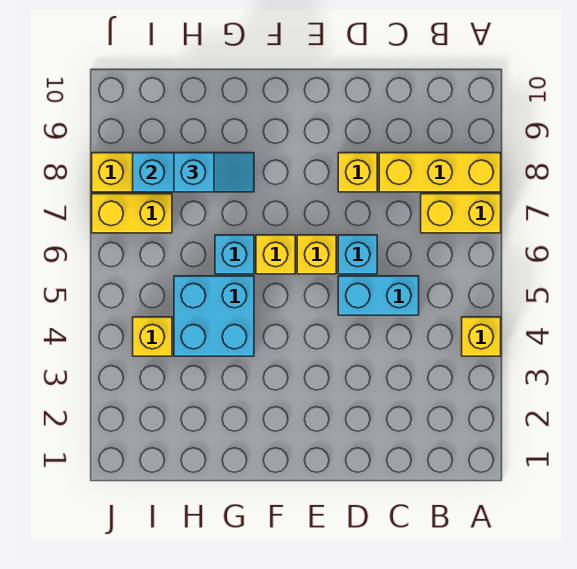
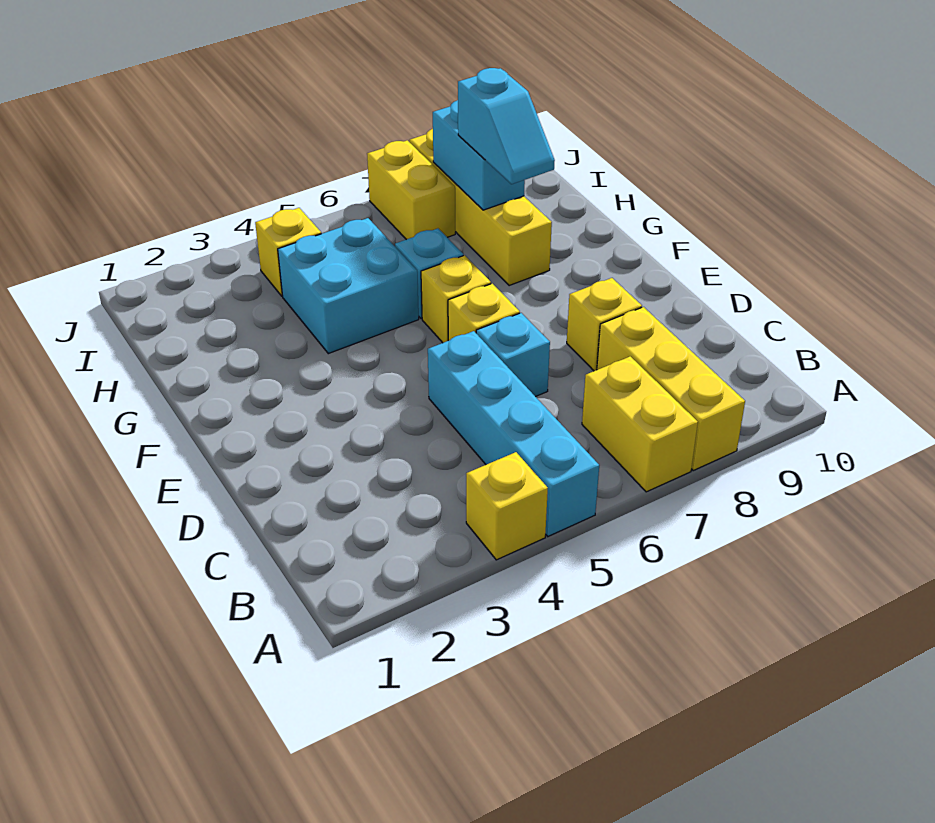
cyan brick C5:D5 level 1 -> cyan brick A5:D5 level 1

